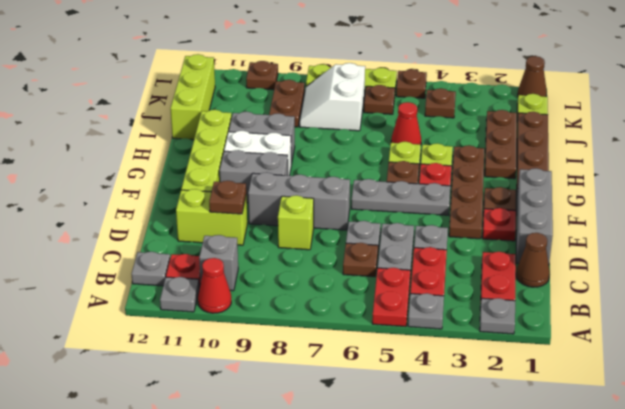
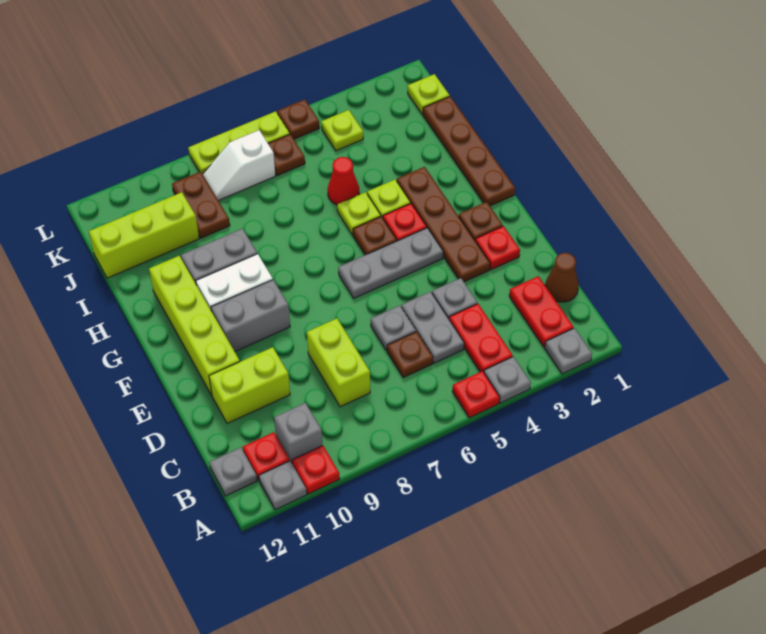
red plate A5:B5 level 1 -> red plate A5 level 1
red cone A10 level 1 -> red plate A10 level 1
grey brick D1:F1 level 1 -> none
lime brick D8 level 1 -> lime brick C8:D8 level 1
brown plate D10 level 2 -> none
grey brick E7:E9 level 1 -> none
brown plate H2:J2 level 1 -> none
lime brick I12:K12 level 1 -> lime brick J10:J12 level 1
white slope J7:K8 level 1 top 7 -> white slope K7:K8 level 1 top 7
brown plate K4 level 1 -> lime plate K4 level 1
brown cone L1 level 1 -> none
brown plate L10 level 1 -> none

